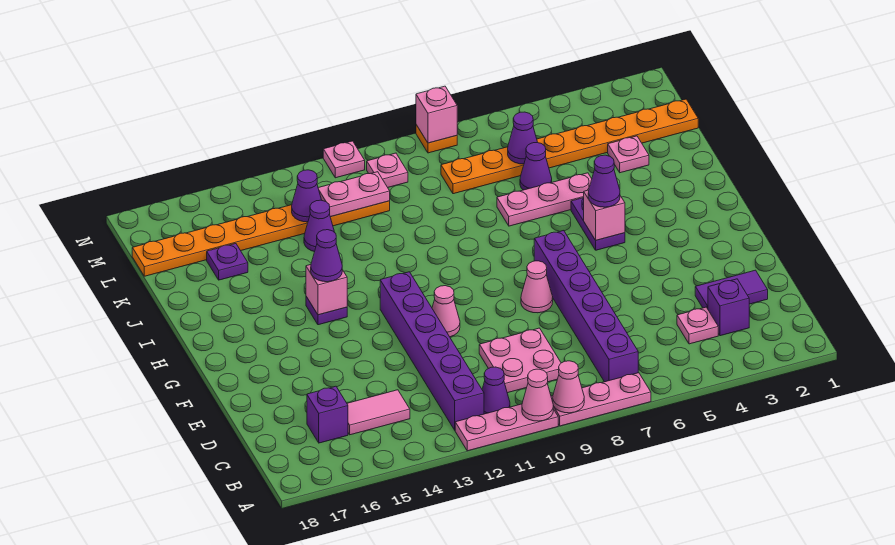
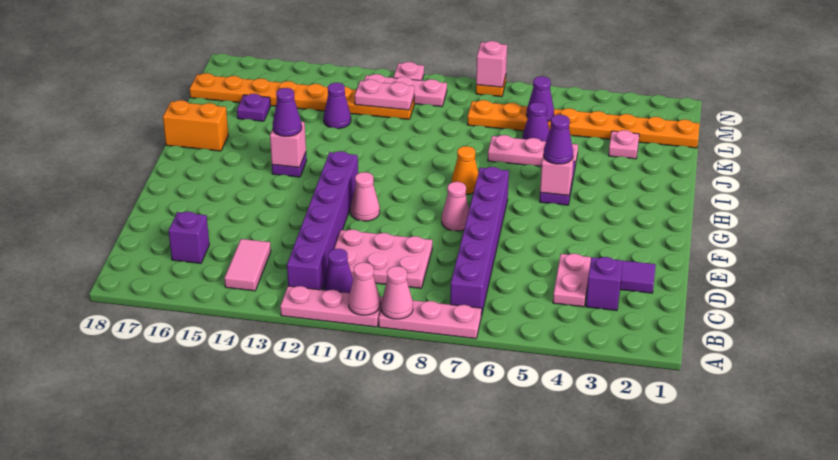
pink plate C4 level 1 -> pink plate C4:D4 level 1
pink plate C9:D10 level 1 -> pink plate C9:D11 level 1
pink tile C14:C15 level 1 -> pink tile B14:C14 level 1
none -> orange cone H8 level 1
none -> orange brick I17:I18 level 1
purple cone L13 level 2 -> none
pink plate M10 level 1 -> pink plate M10:M12 level 1

